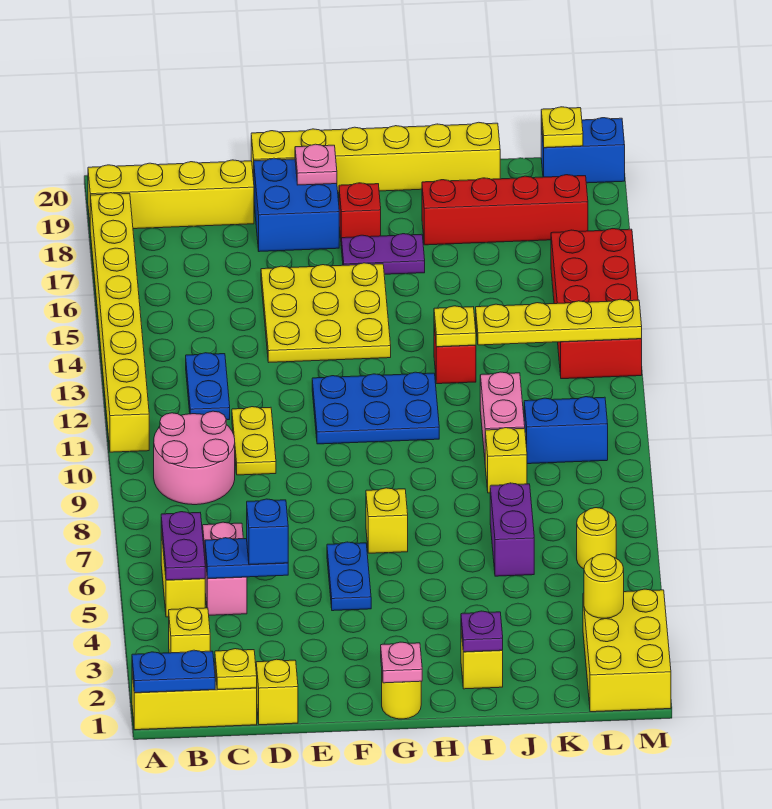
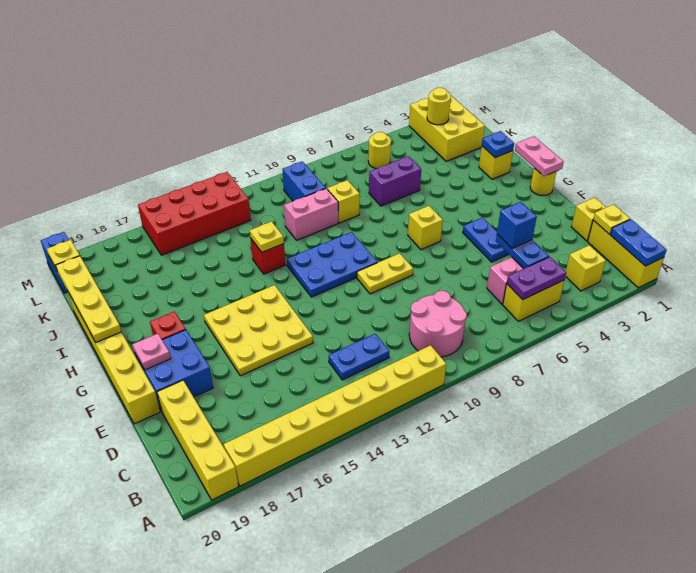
yellow plate D10:D11 level 1 -> yellow plate F9:F10 level 1
blue plate F5:F6 level 1 -> blue plate E5:F5 level 1
blue plate F11:H12 level 1 -> blue plate G10:H12 level 1
pink plate G1 level 2 -> pink plate G1:H1 level 2
purple plate G17:H17 level 1 -> none
purple plate I2 level 2 -> blue plate I2 level 2
red brick I18:L18 level 1 -> none
yellow plate J13:M13 level 2 -> yellow plate H20:K20 level 2
yellow brick L1:M3 level 1 -> yellow brick K2:M3 level 1

